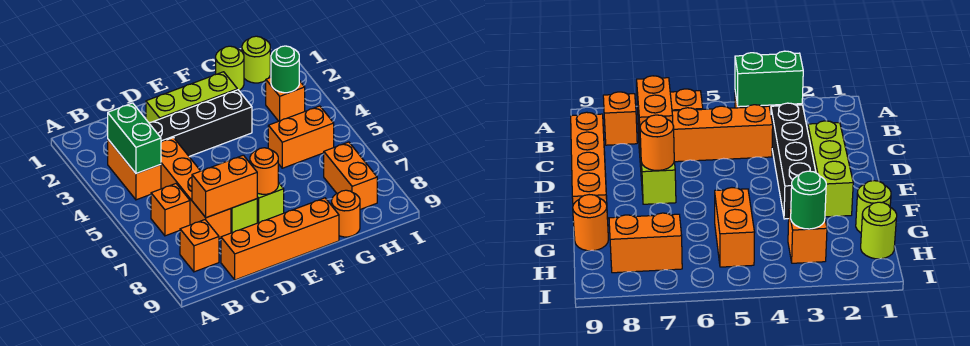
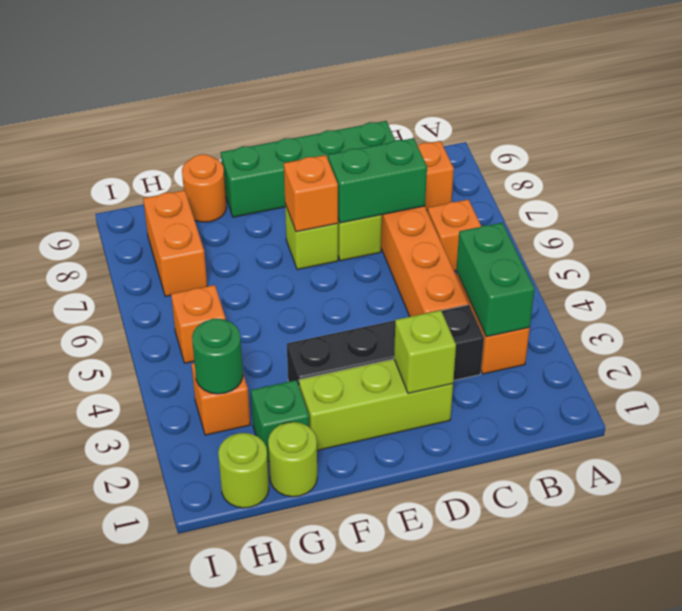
orange brick C7:D7 level 2 -> green brick C7:D7 level 2
orange brick C9:F9 level 1 -> green brick C9:F9 level 1
none -> lime brick D2 level 2
orange round brick E7 level 2 -> orange brick E7 level 2
none -> green brick G2 level 1
orange brick G5:H5 level 1 -> orange brick H5 level 1

